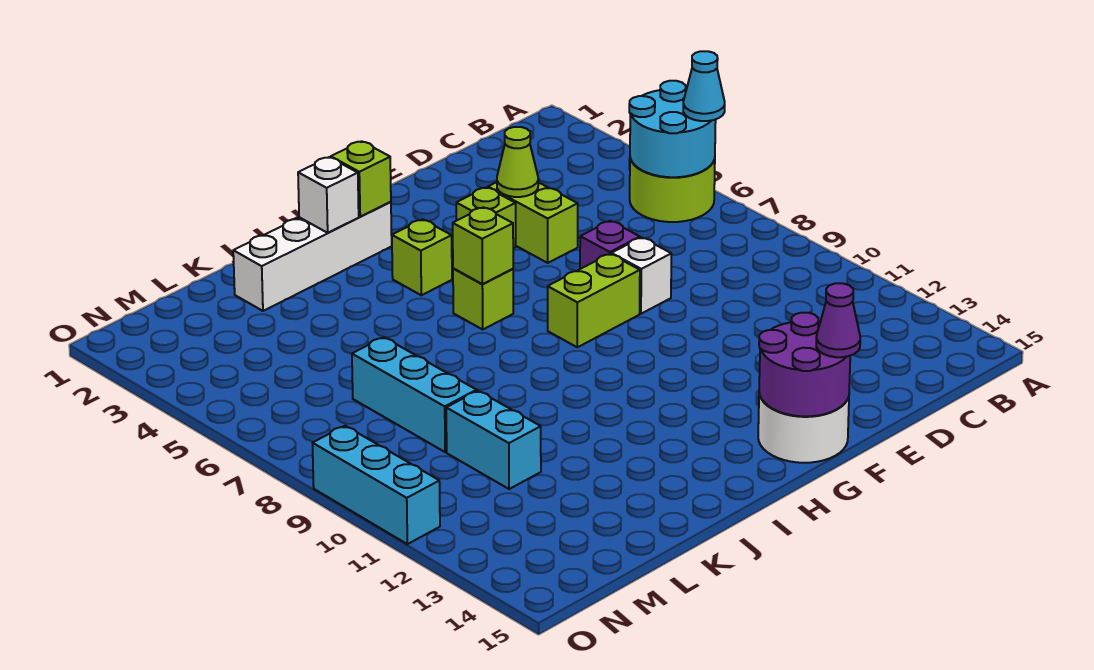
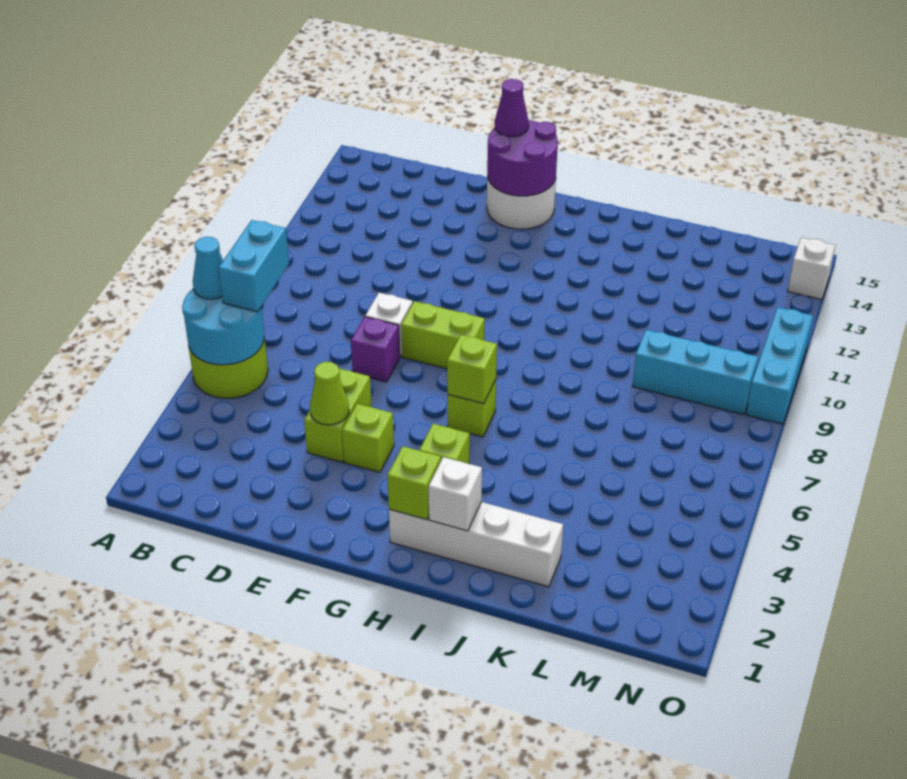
cyan brick L7:L9 level 1 -> cyan brick L9:N9 level 1
cyan brick L10:L11 level 1 -> cyan brick B6:B7 level 3
none -> white brick O14 level 1

